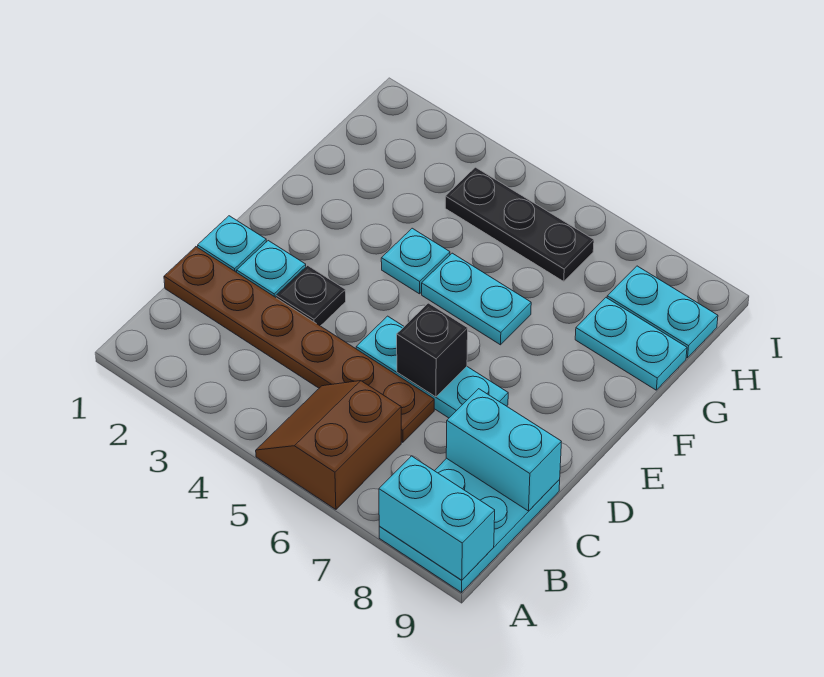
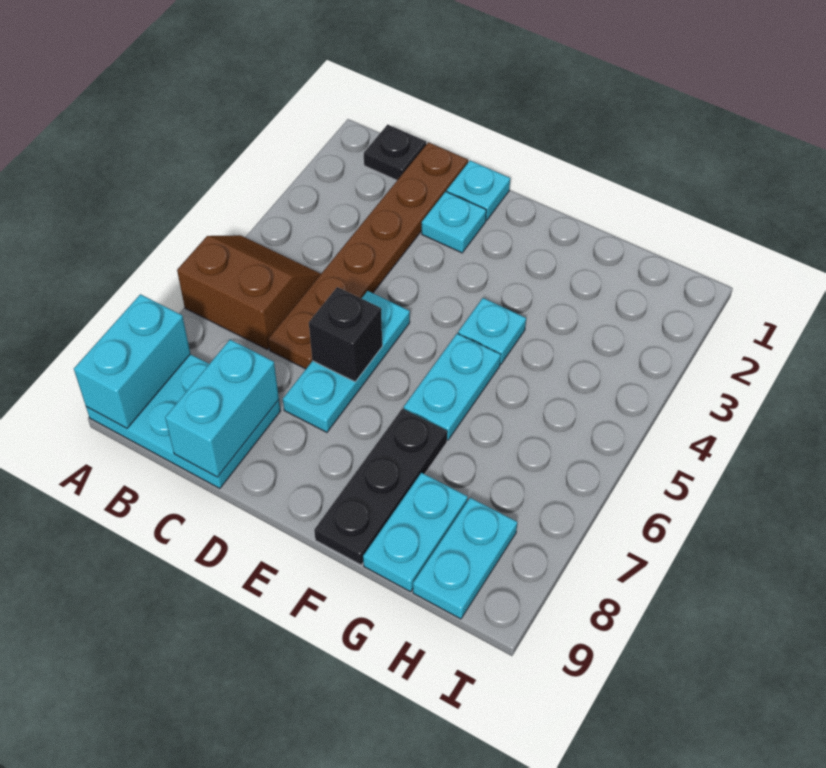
black plate D3 level 1 -> black plate B1 level 1
black plate H4:H6 level 1 -> black plate F7:F9 level 1

